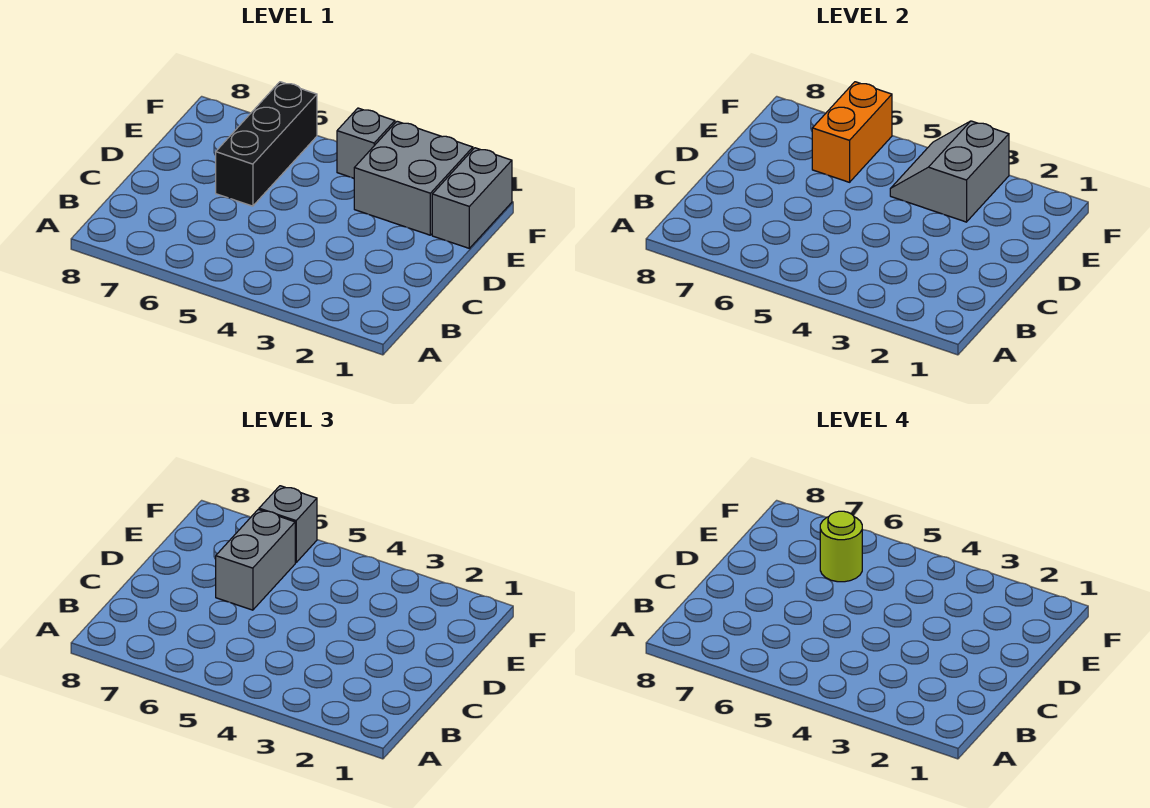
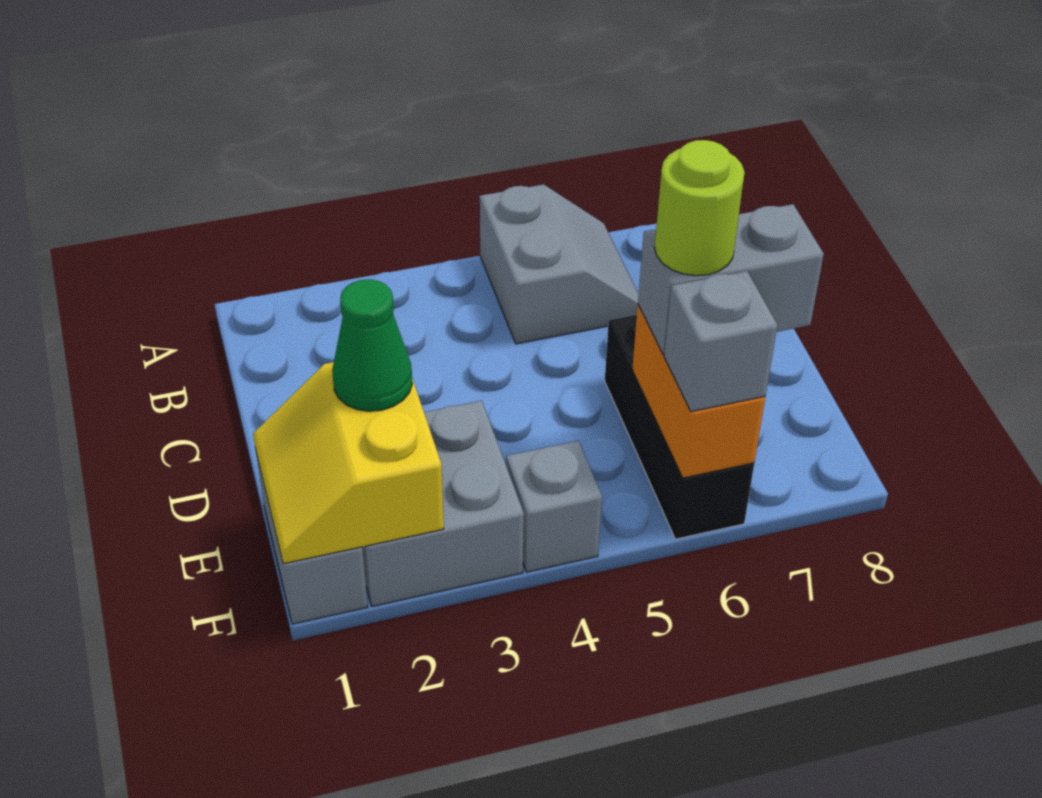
grey brick D6:E6 level 3 -> grey brick E6:E7 level 3
none -> yellow slope E1:F2 level 2 top 2
none -> green cone E2 level 3
grey slope E3:F4 level 2 top 3 -> grey slope A5:B6 level 1 top 5

